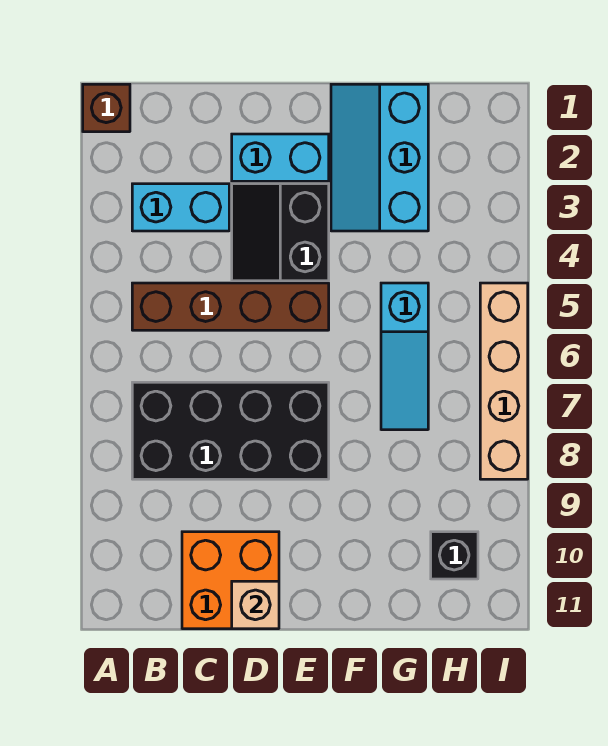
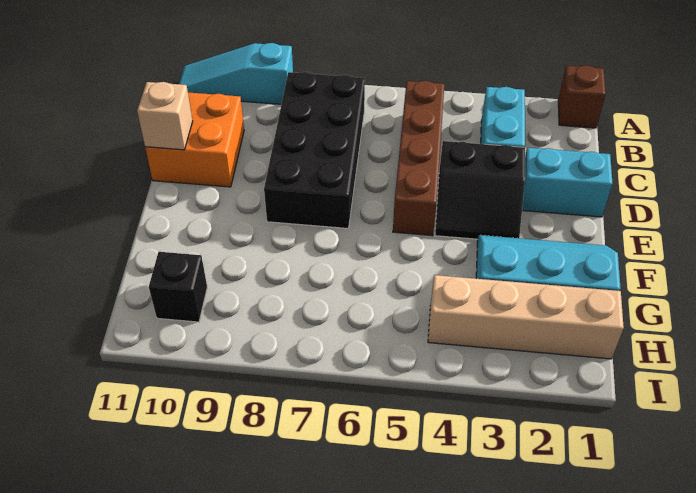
cyan brick D2:E2 level 1 -> cyan brick D1:D2 level 1
black slope D3:E4 level 1 top E -> black slope D3:E4 level 1 top D
cyan slope G5:G7 level 1 top 5 -> cyan slope A9:A11 level 1 top 9
tan brick I5:I8 level 1 -> tan brick H1:H4 level 1

